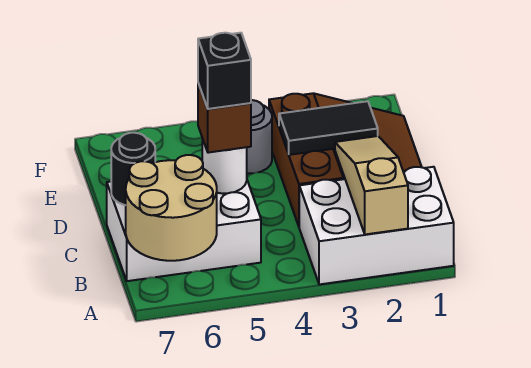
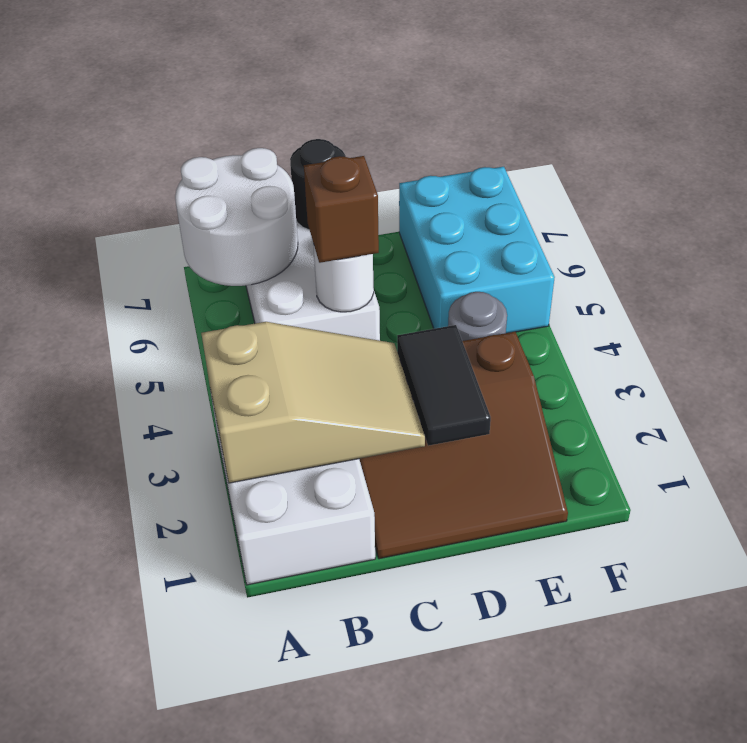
tan slope A2:C2 level 2 top A -> tan slope A2:C3 level 2 top A
tan round brick A6:B7 level 2 -> white round brick A6:B7 level 2
black brick C5 level 4 -> none
none -> cyan brick E5:F7 level 1

